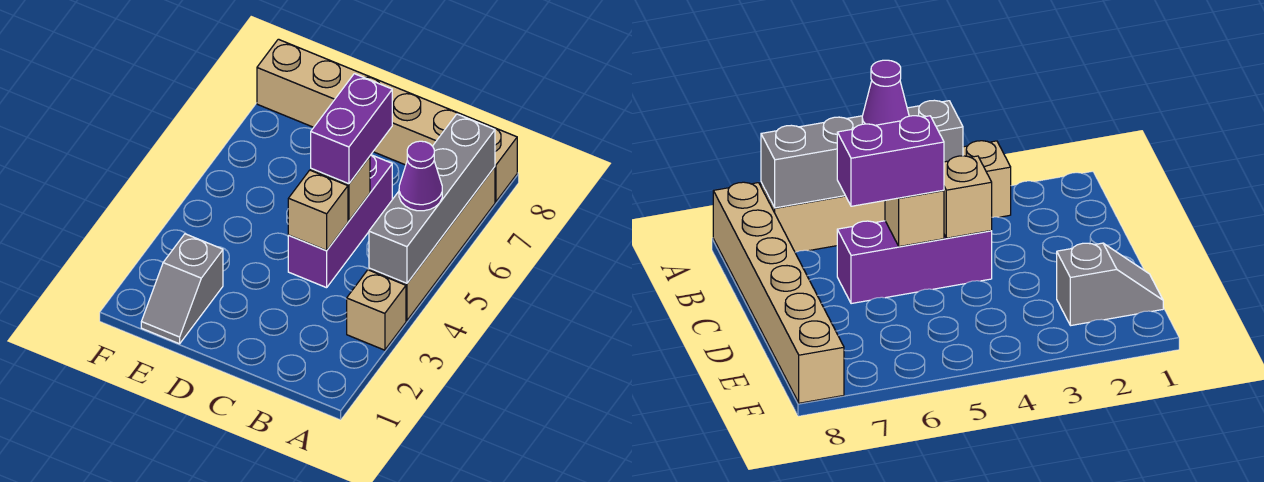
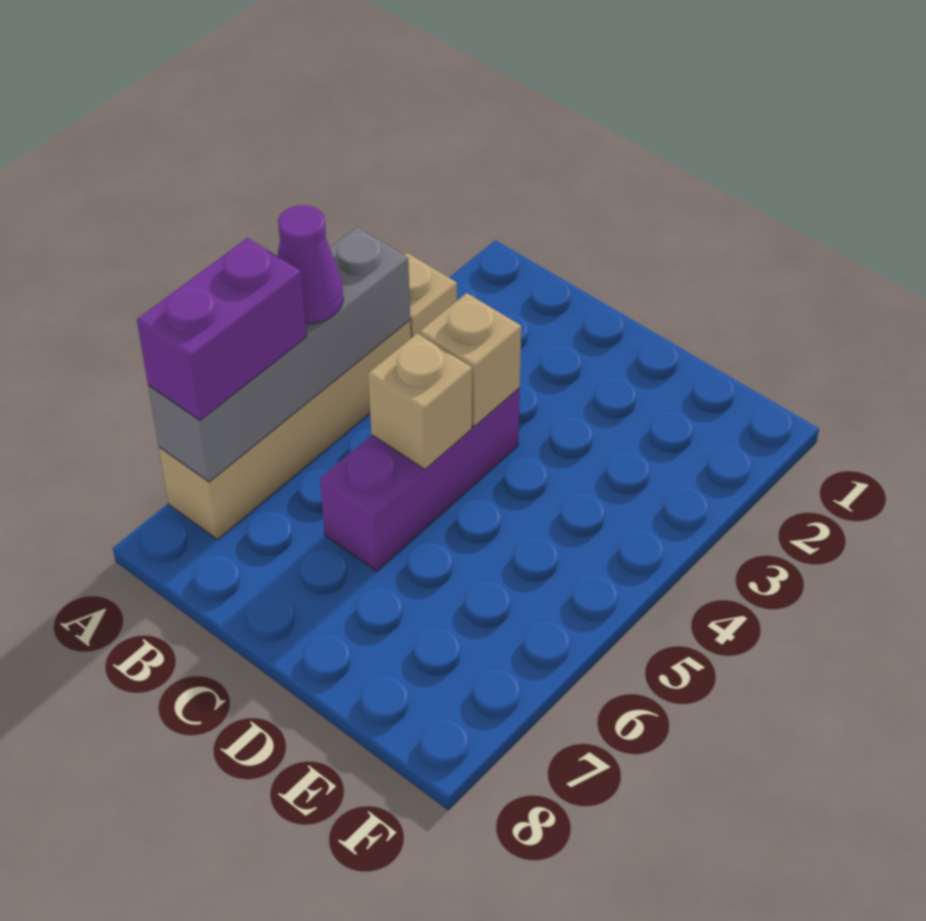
tan brick A8:F8 level 1 -> none
purple brick C5:C6 level 3 -> purple brick A6:A7 level 3
grey slope E1:E2 level 1 top 2 -> none

